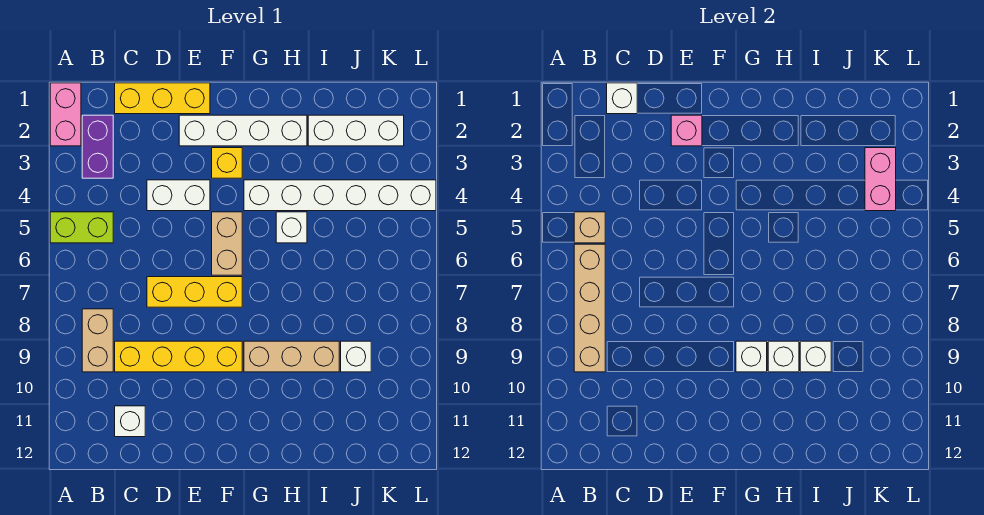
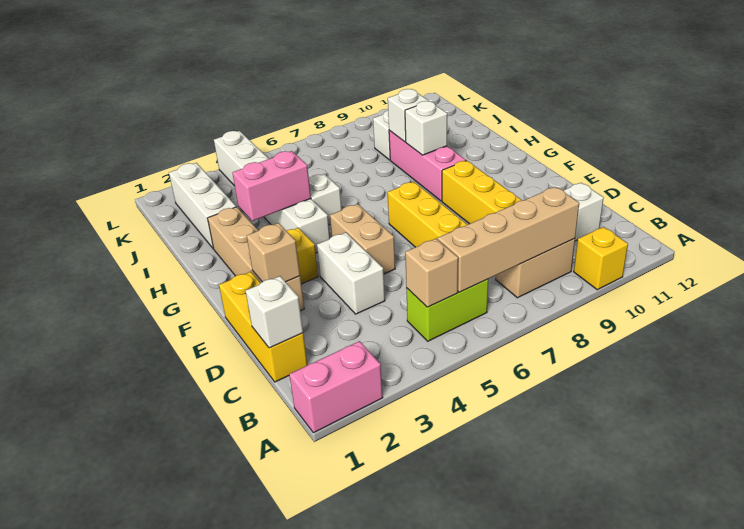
lime brick A5:B5 level 1 -> lime brick B5:B6 level 1
none -> yellow brick A10 level 1
purple brick B2:B3 level 1 -> none
white brick E2:H2 level 1 -> tan brick E2:H2 level 1
pink brick E2 level 2 -> tan brick E2 level 2
tan brick F5:F6 level 1 -> tan brick E5:F5 level 1
tan brick G9:I9 level 1 -> pink brick G9:I9 level 1
white brick G9 level 2 -> none
pink brick K3:K4 level 2 -> pink brick H3:H4 level 2

